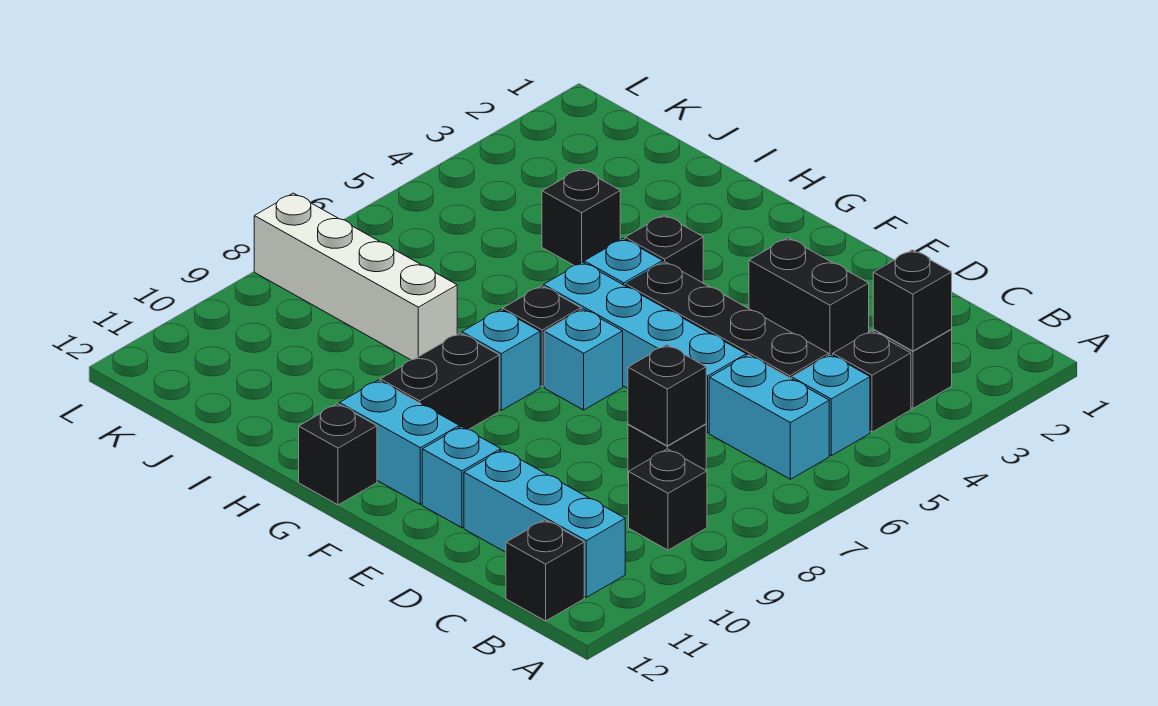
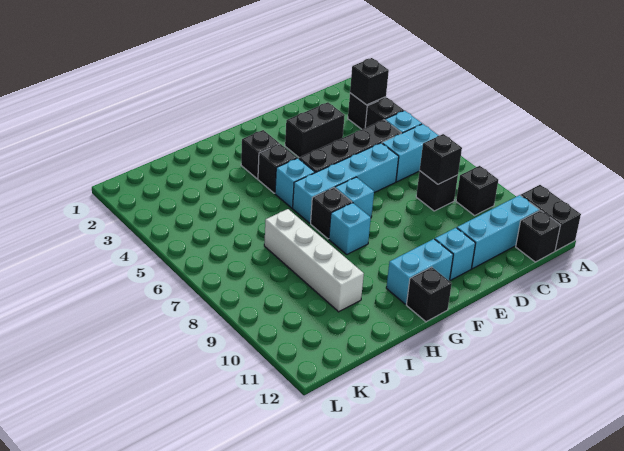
black brick G9:G10 level 1 -> black brick A11:A12 level 1
black brick I4 level 1 -> black brick G3 level 1
white brick I8:L8 level 1 -> white brick I7:I10 level 1

